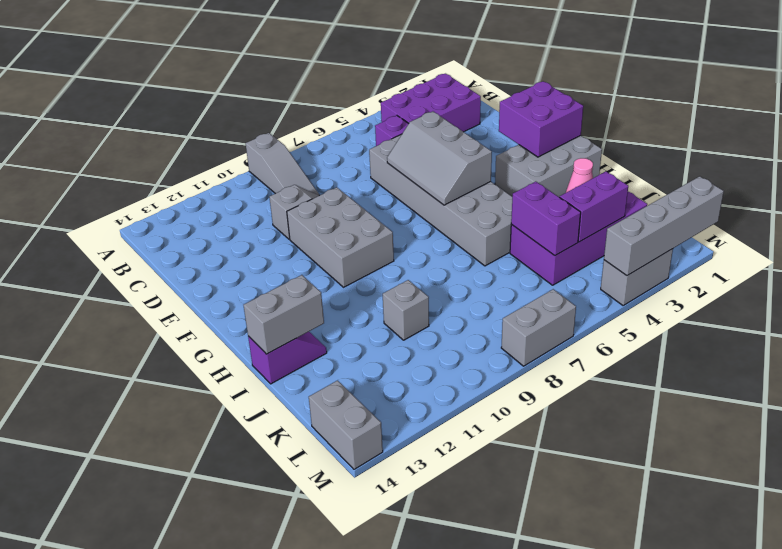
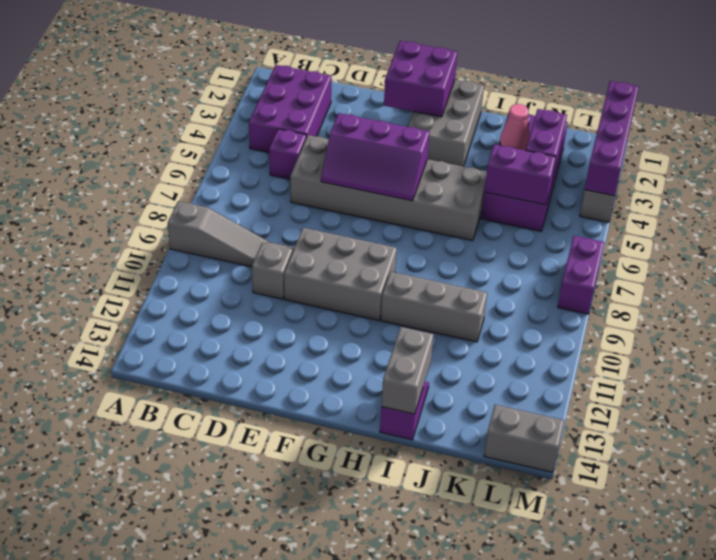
grey slope E5:G6 level 2 top 5 -> purple slope E5:G6 level 2 top 5
grey brick J10 level 1 -> grey brick H10:J10 level 1
grey brick M1:M4 level 2 -> purple brick M1:M4 level 2
grey brick M7:M8 level 1 -> purple brick M7:M8 level 1

